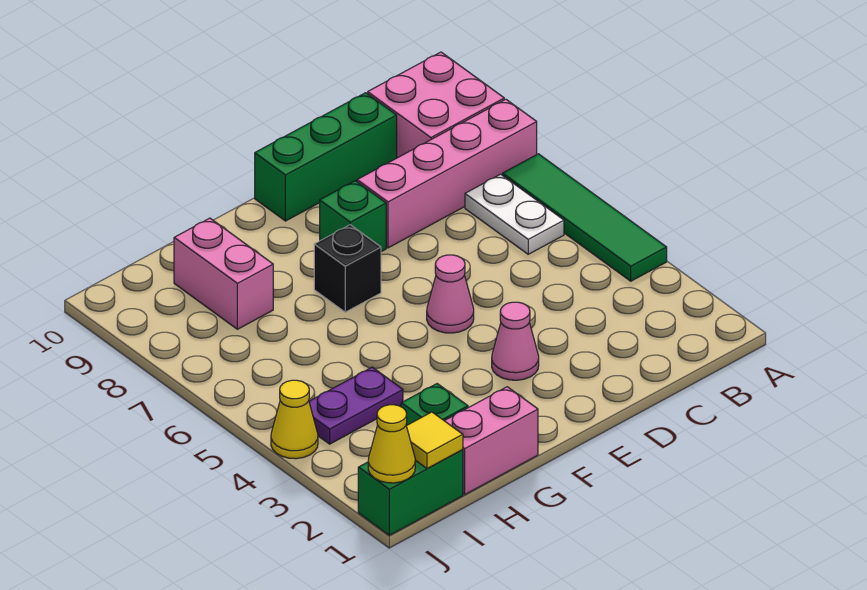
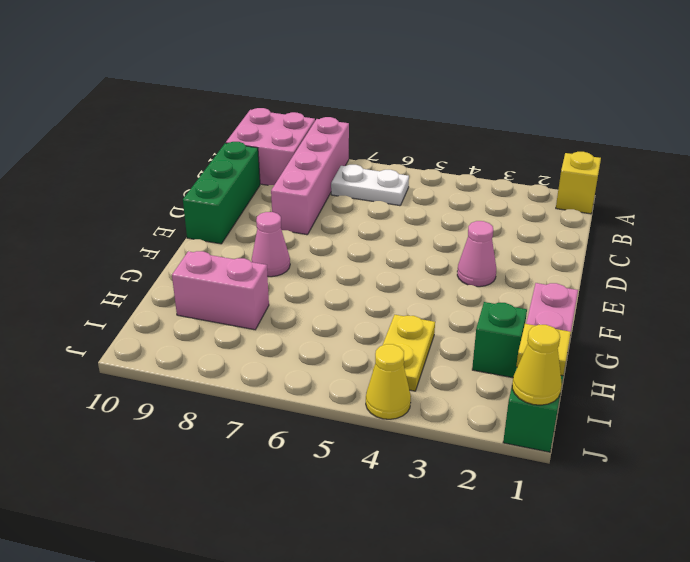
none -> yellow brick A1 level 1
green tile A4:A7 level 1 -> none
pink cone E5 level 1 -> pink cone F8 level 1
green brick E8 level 1 -> none
black brick F7 level 1 -> none
purple plate H4:I4 level 1 -> yellow plate H4:I4 level 1

